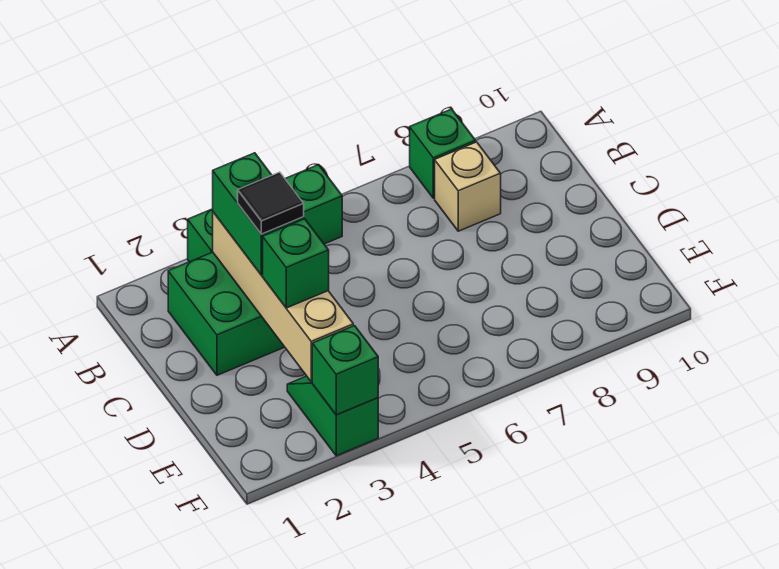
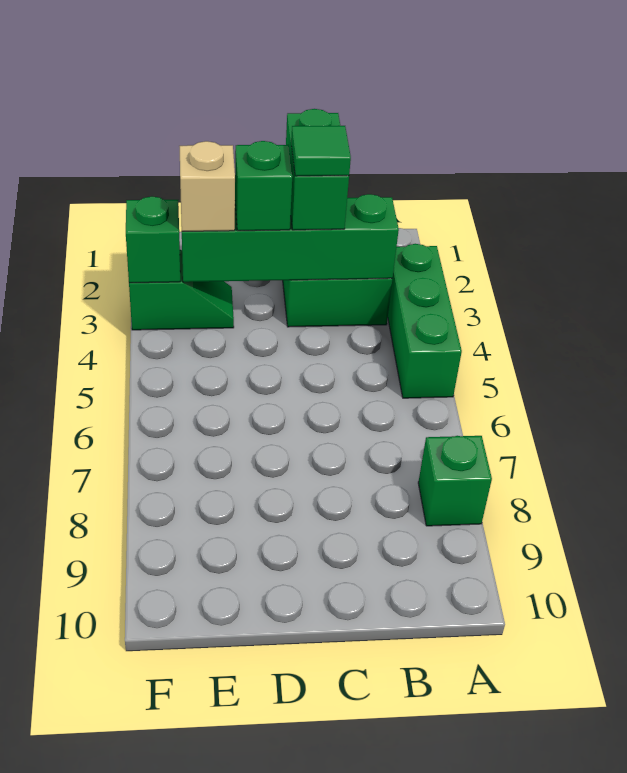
tan brick B3:E3 level 2 -> green brick B3:E3 level 2
green brick B3:C3 level 3 -> green brick C2:C3 level 3
tan brick B8 level 1 -> tan brick E3 level 3
black tile C3 level 4 -> green tile C3 level 4

